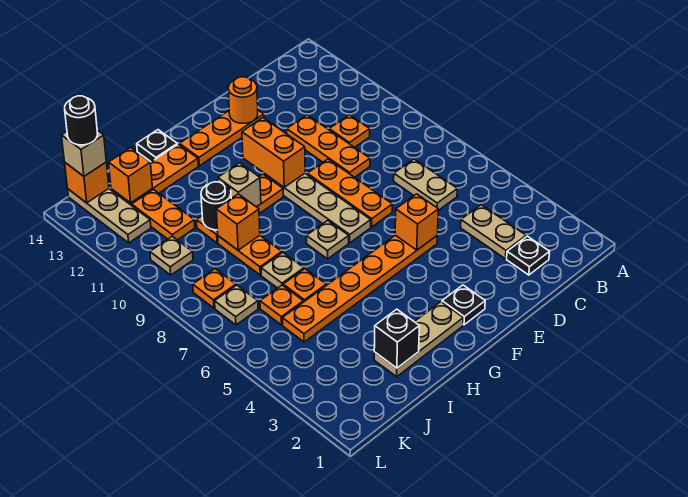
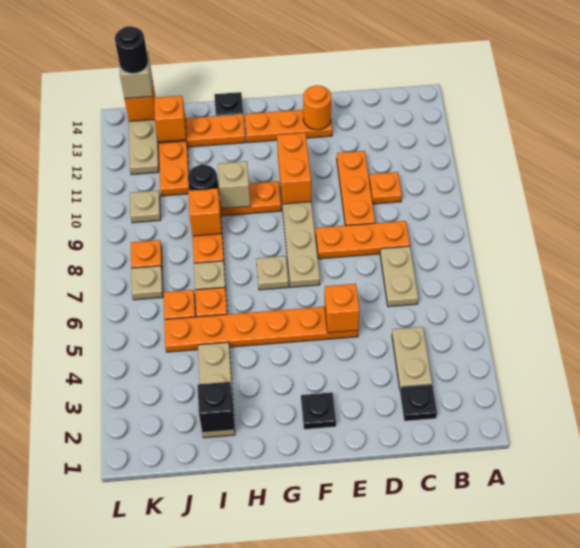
orange plate E7:E9 level 1 -> orange plate C8:E8 level 1
tan plate G2:I2 level 1 -> tan plate I2:I4 level 1

